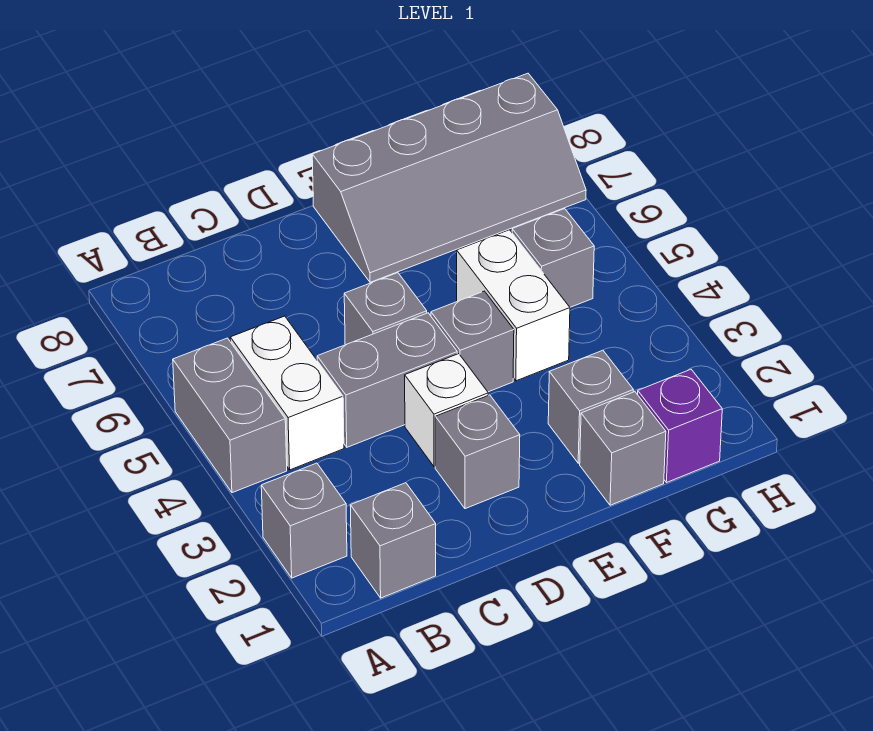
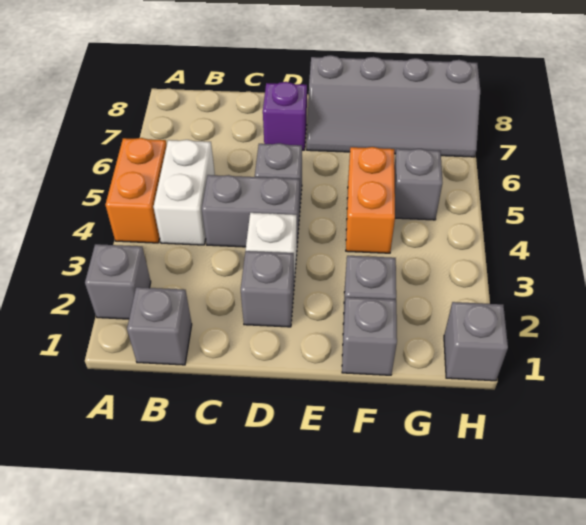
grey brick A4:A5 level 1 -> orange brick A4:A5 level 1
grey brick E4 level 1 -> grey brick H1 level 1
white brick F4:F5 level 1 -> orange brick F4:F5 level 1
purple brick G1 level 1 -> purple brick D7 level 1

